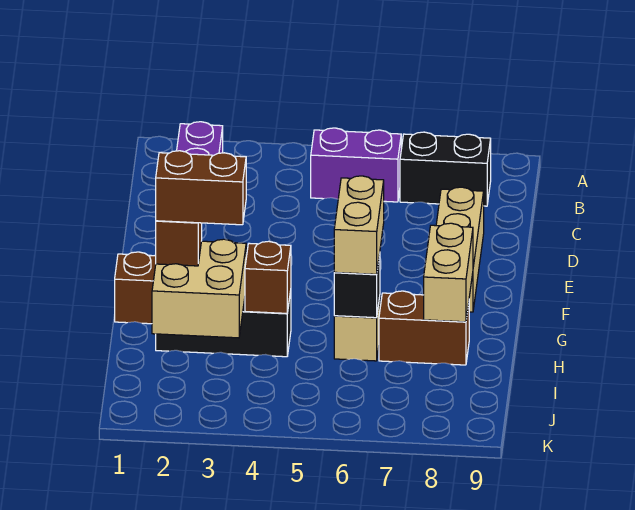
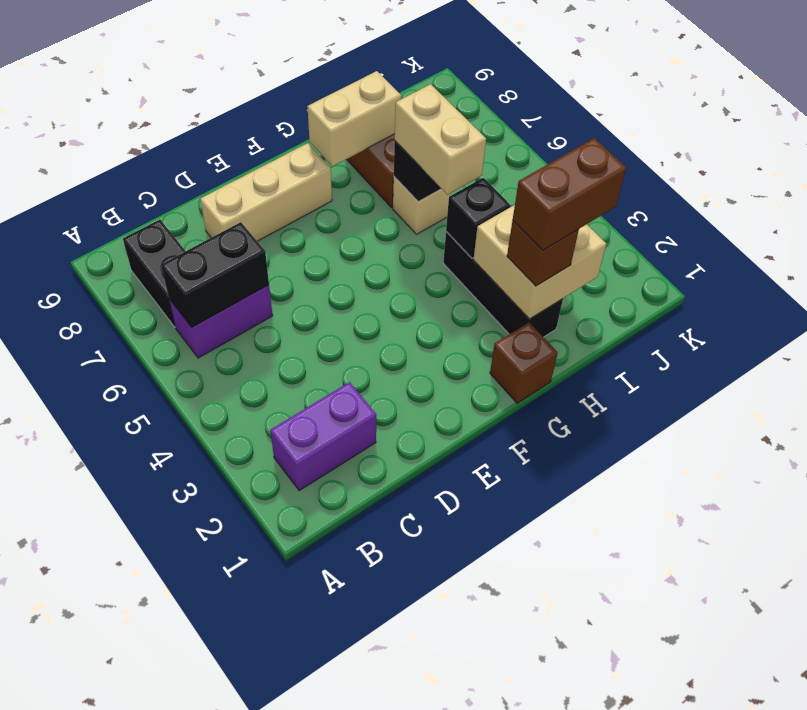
purple brick B5:B6 level 1 -> purple brick B6:C6 level 1
none -> black brick B6:C6 level 2
tan brick G6:H6 level 3 -> tan brick H5:H6 level 3
brown brick H2:H3 level 4 -> brown brick H2:I2 level 4
brown brick H4 level 2 -> black brick H4 level 2

